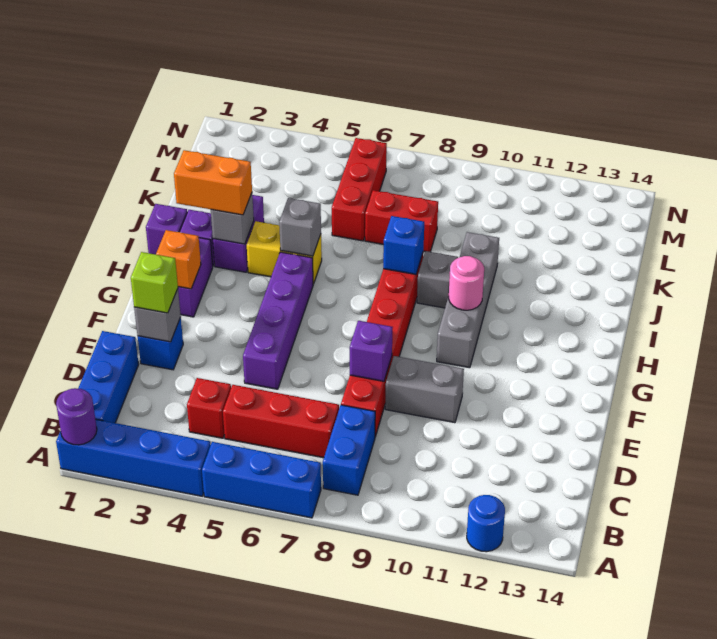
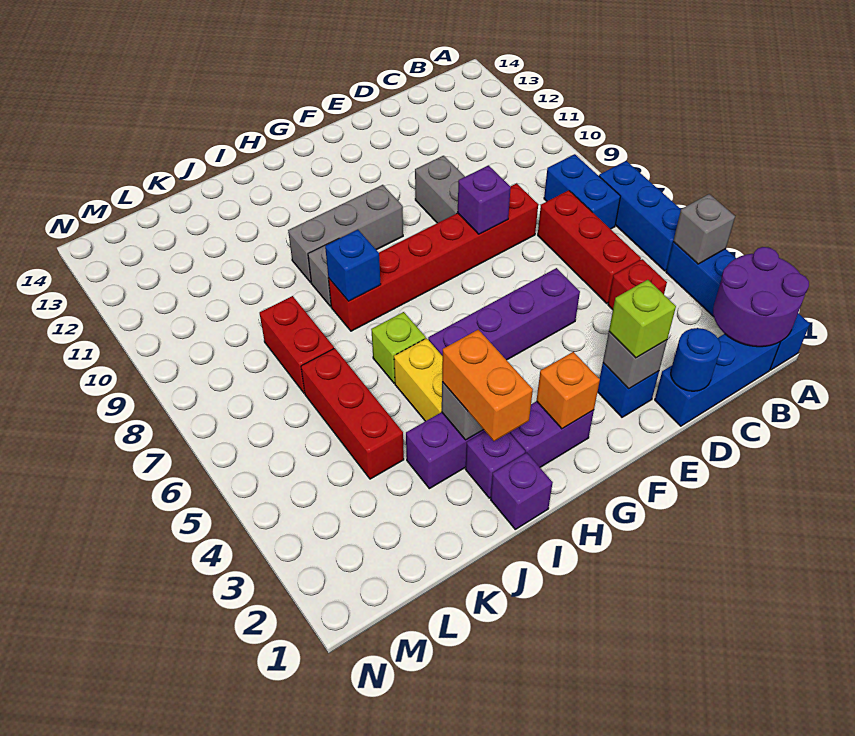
purple round brick A1 level 2 -> purple round brick A1:B2 level 2
blue round brick A12 level 1 -> blue round brick D1 level 2
blue brick B8:C8 level 1 -> blue brick B7:B8 level 1
grey brick G10:J10 level 1 -> grey brick G10:I10 level 1
pink round brick H10 level 2 -> none
grey brick I5 level 2 -> grey brick A4 level 2
none -> lime brick I6 level 1
red brick K6:M6 level 1 -> red brick K4:K6 level 1

